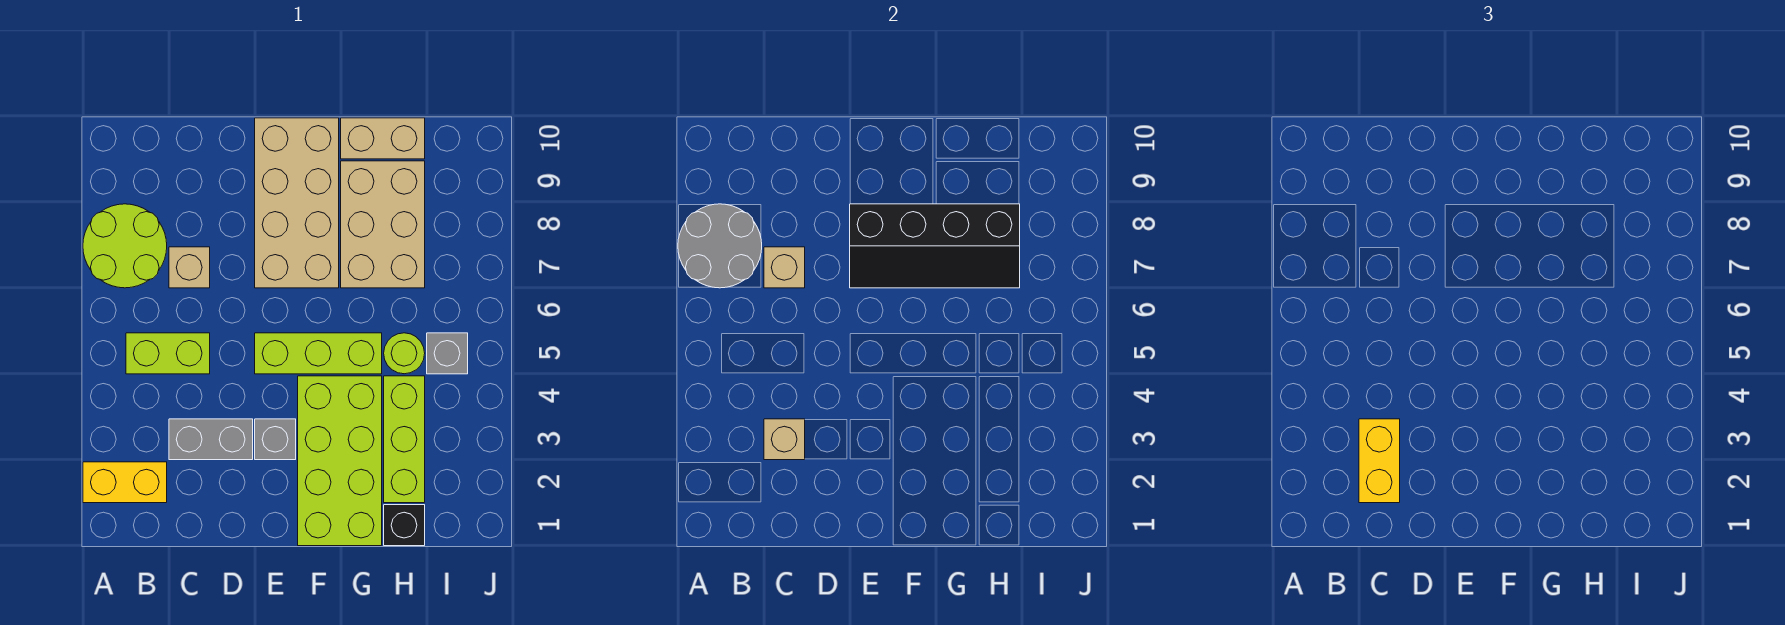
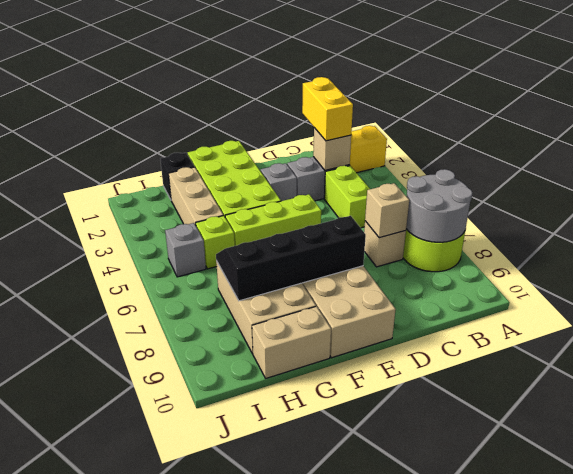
lime brick B5:C5 level 1 -> lime brick C4:C5 level 1
lime brick H2:H4 level 1 -> tan brick H2:H4 level 1
lime round brick H5 level 1 -> lime brick H5 level 1

